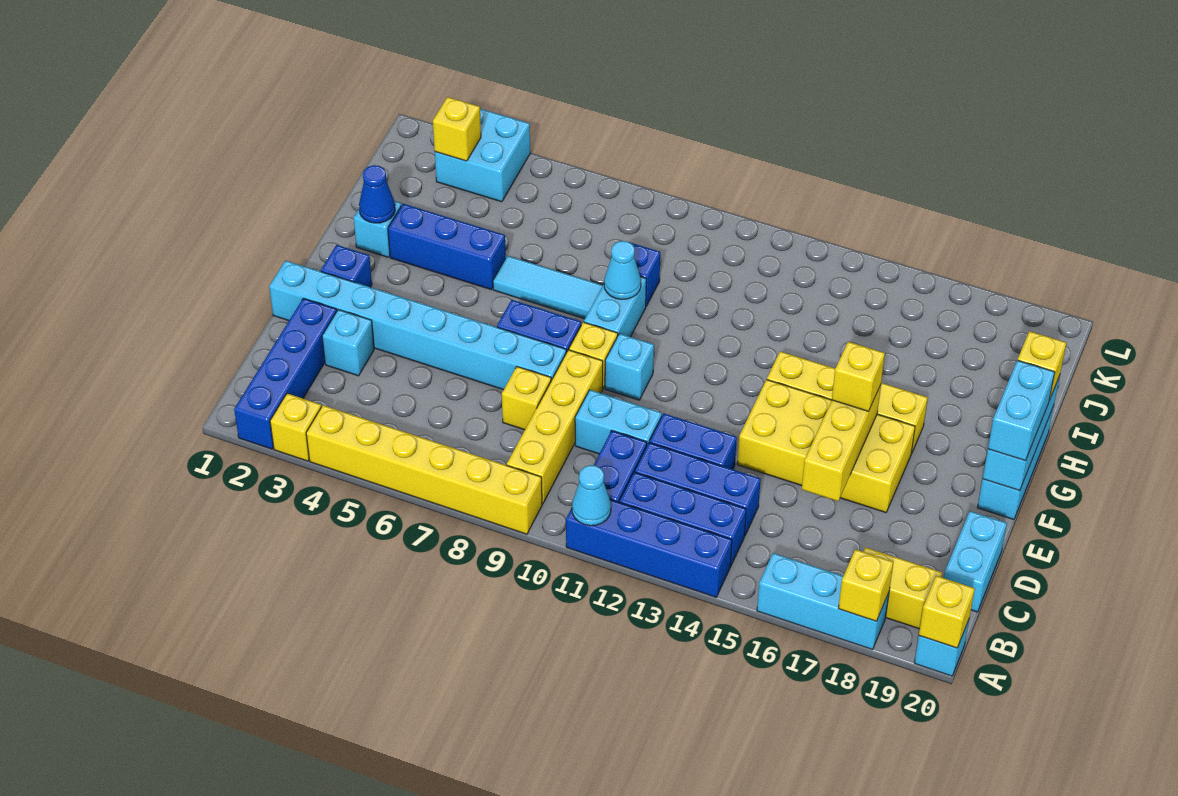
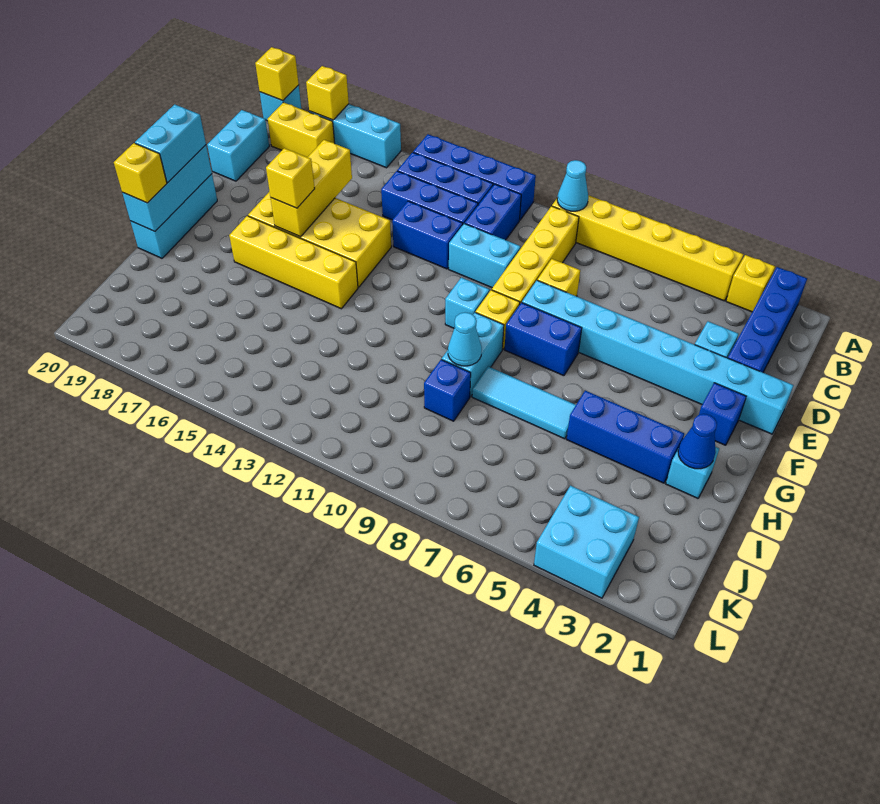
cyan cone A11 level 2 -> cyan cone A9 level 2
yellow brick K3 level 2 -> none

